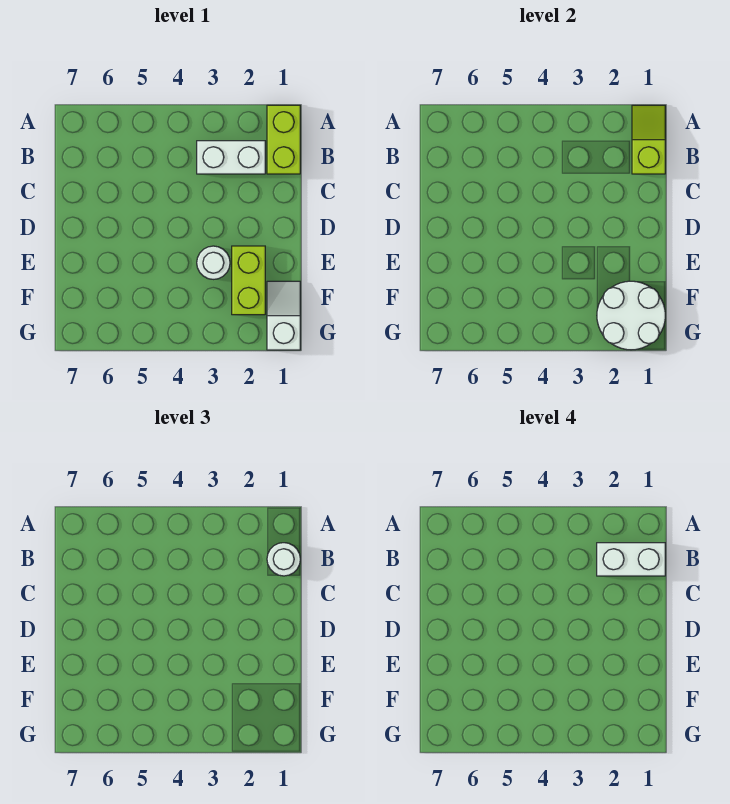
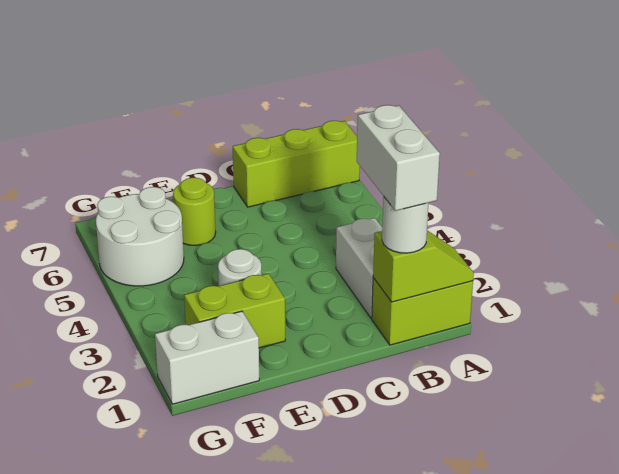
none -> lime brick A7:C7 level 1
none -> lime round brick E6 level 1
white slope F1:G1 level 1 top G -> white brick F1:G1 level 1
white round brick F1:G2 level 2 -> white round brick F5:G6 level 1

